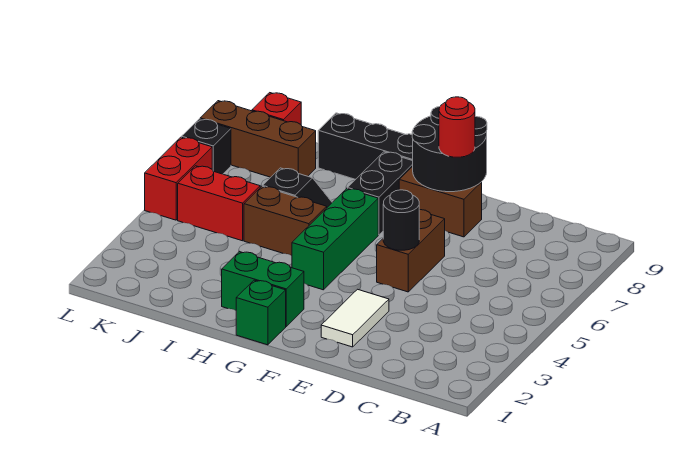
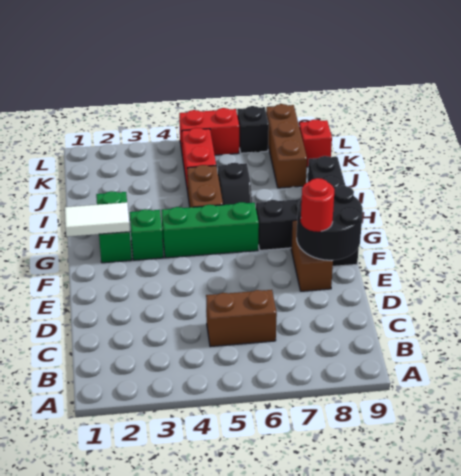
white tile E2:E3 level 1 -> white tile G1:G2 level 2
brown brick E5:E6 level 1 -> brown brick C5:C6 level 1
black round brick E5 level 2 -> none
green brick G1 level 1 -> green brick G3 level 1

